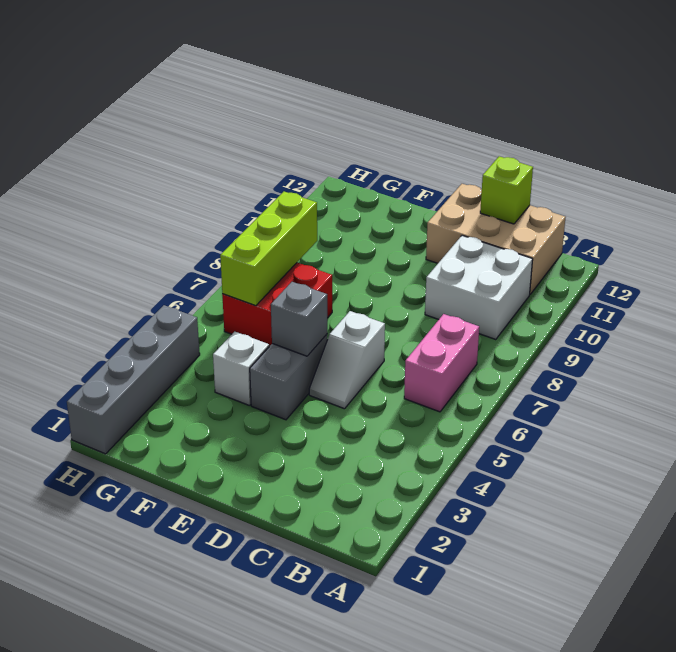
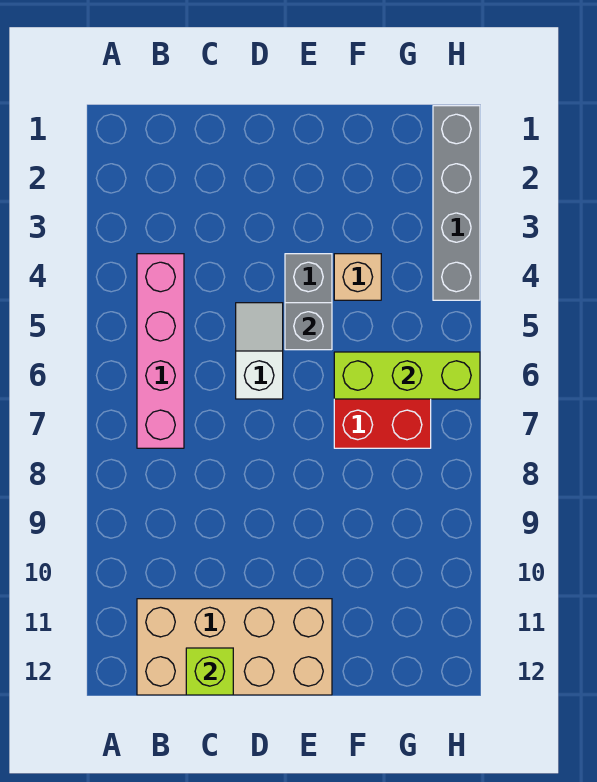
pink brick B6:B7 level 1 -> pink brick B4:B7 level 1
white brick B9:C10 level 1 -> none
tan brick B11:D12 level 1 -> tan brick B11:E12 level 1
white brick F4 level 1 -> tan brick F4 level 1
lime brick G6:G8 level 2 -> lime brick F6:H6 level 2

